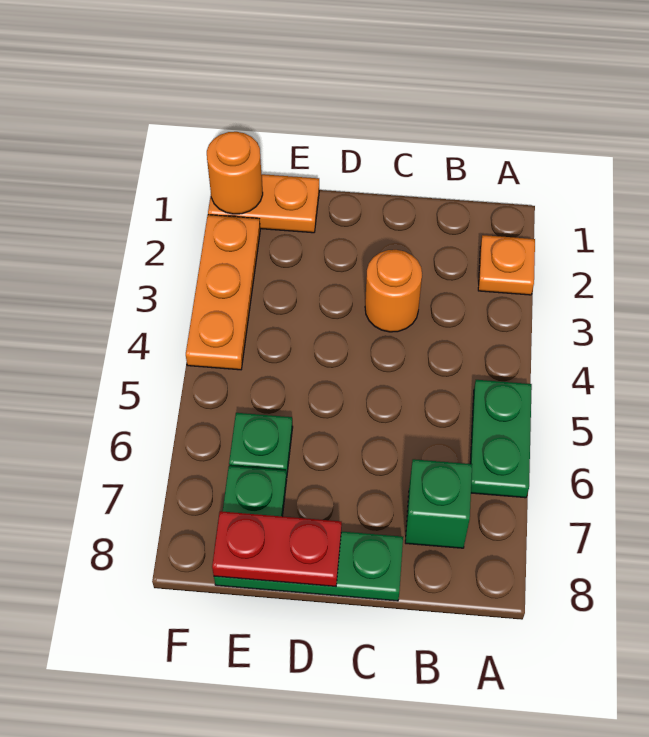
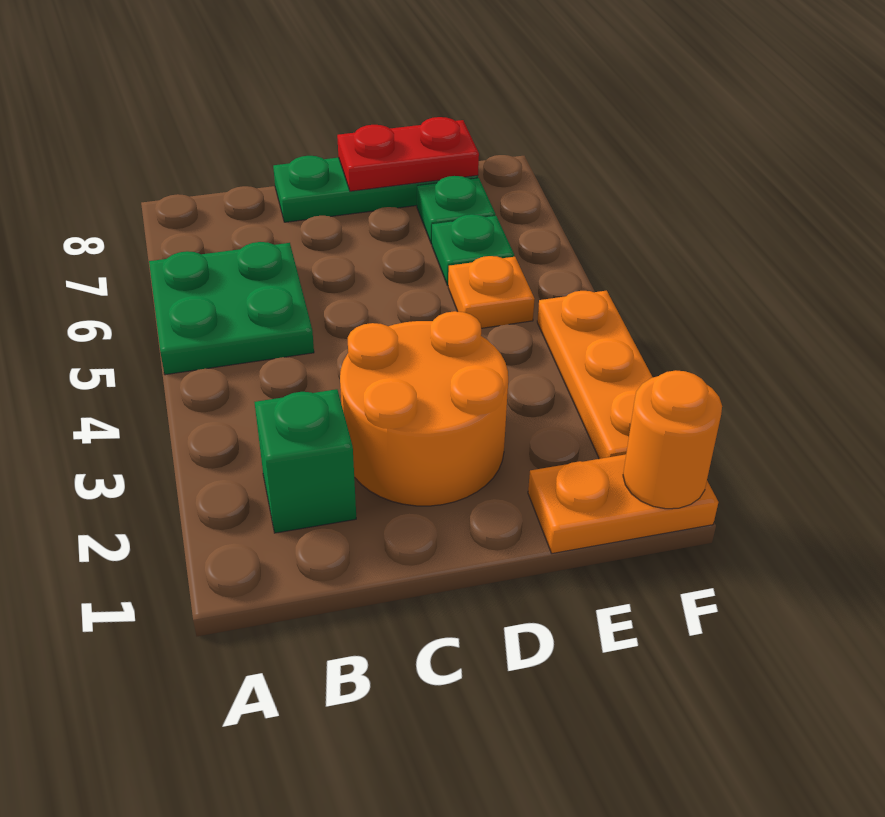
orange plate A2 level 1 -> orange plate E5 level 1
green plate A5:A6 level 1 -> green plate A5:B6 level 1
green brick B7 level 1 -> green brick B2 level 1
orange round brick C3 level 1 -> orange round brick C2:D3 level 1

